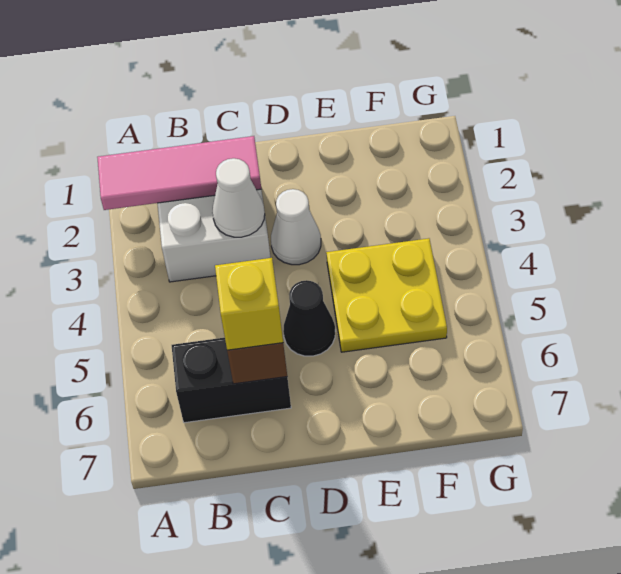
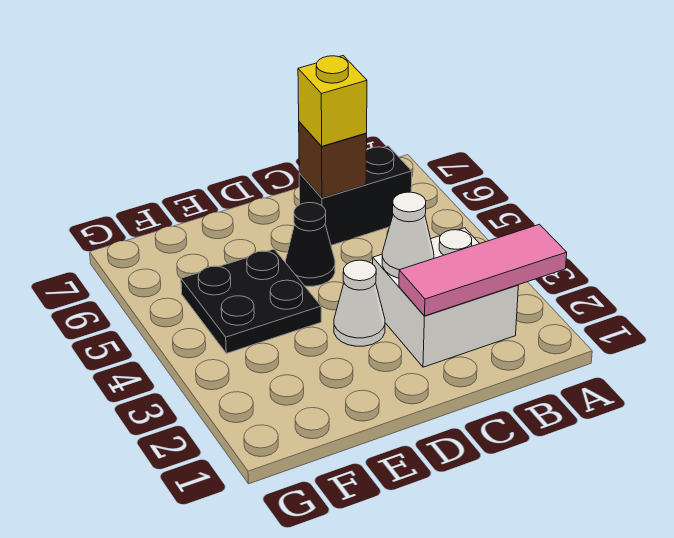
yellow plate E4:F5 level 1 -> black plate E4:F5 level 1

